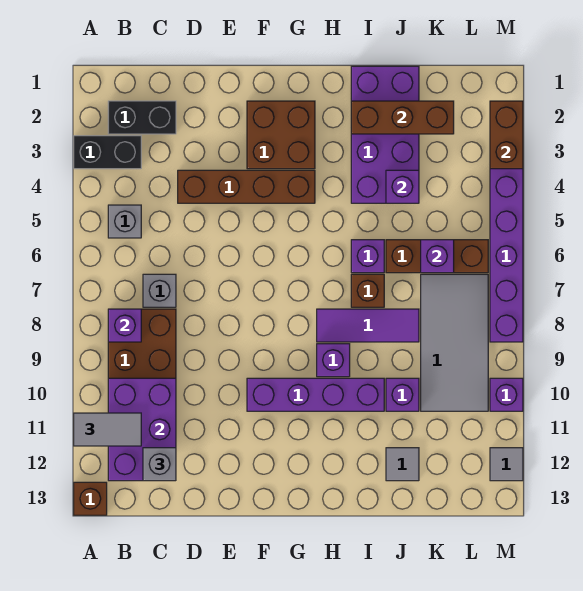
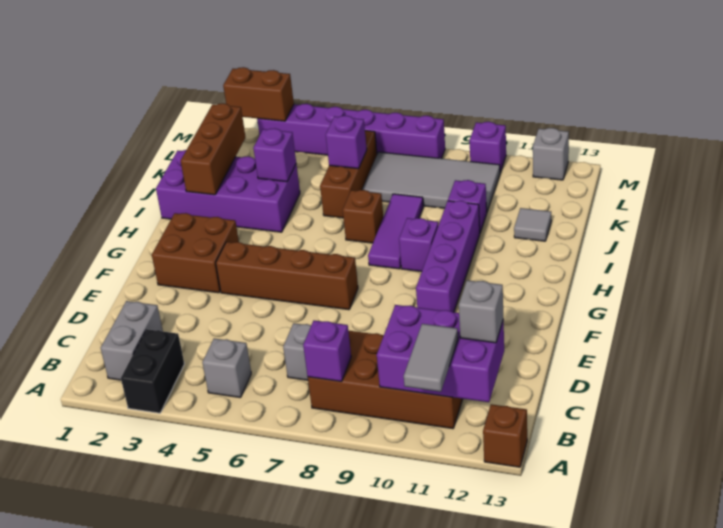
black brick B2:C2 level 1 -> grey brick B2:C2 level 1
brown brick D4:G4 level 1 -> brown brick F4:F7 level 1
purple brick I6 level 1 -> none
grey tile M12 level 1 -> grey brick M12 level 1

